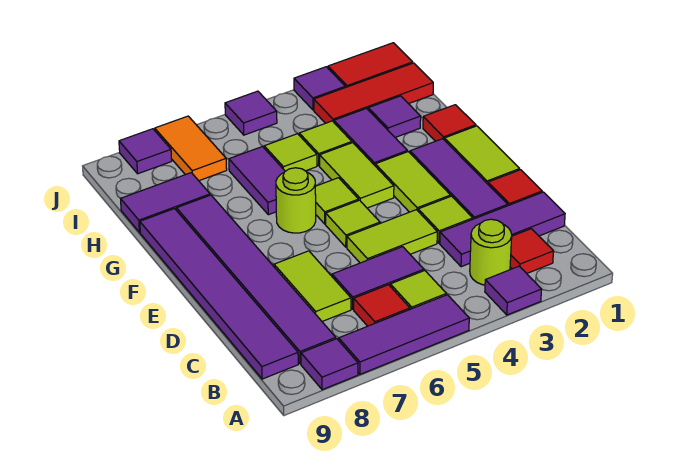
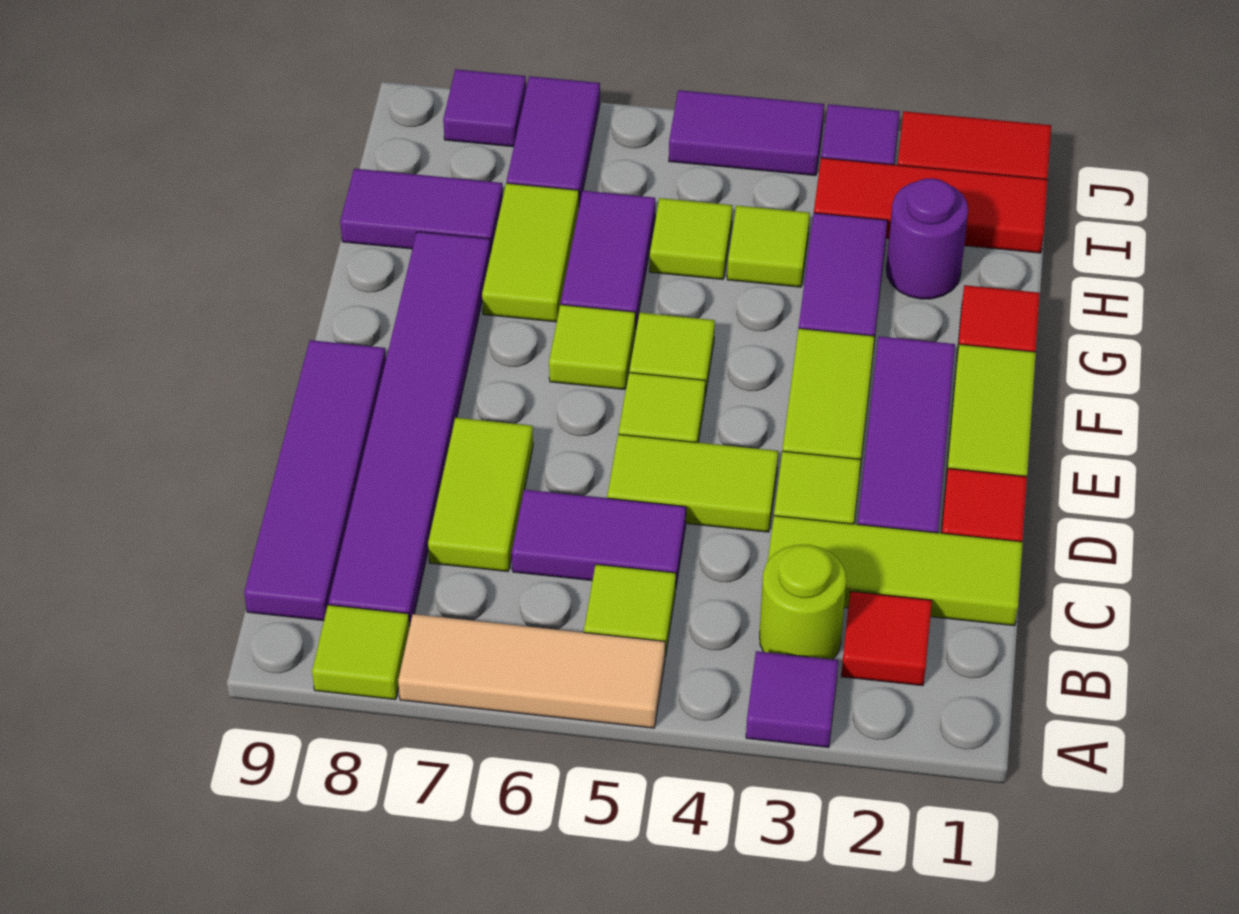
purple tile A5:A7 level 1 -> tan tile A5:A7 level 1
purple tile A8 level 1 -> lime tile A8 level 1
red tile B6 level 1 -> none
purple tile B9:G9 level 1 -> purple tile B9:E9 level 1
purple tile C1:C3 level 1 -> lime tile C1:C3 level 1
lime tile F4:G4 level 1 -> lime tile G7:H7 level 1
lime round brick F6 level 1 -> lime tile F6 level 1
purple tile H2 level 1 -> purple round brick H2 level 1
orange tile I7:J7 level 1 -> purple tile I7:J7 level 1
purple tile J5 level 1 -> purple tile J4:J5 level 1

